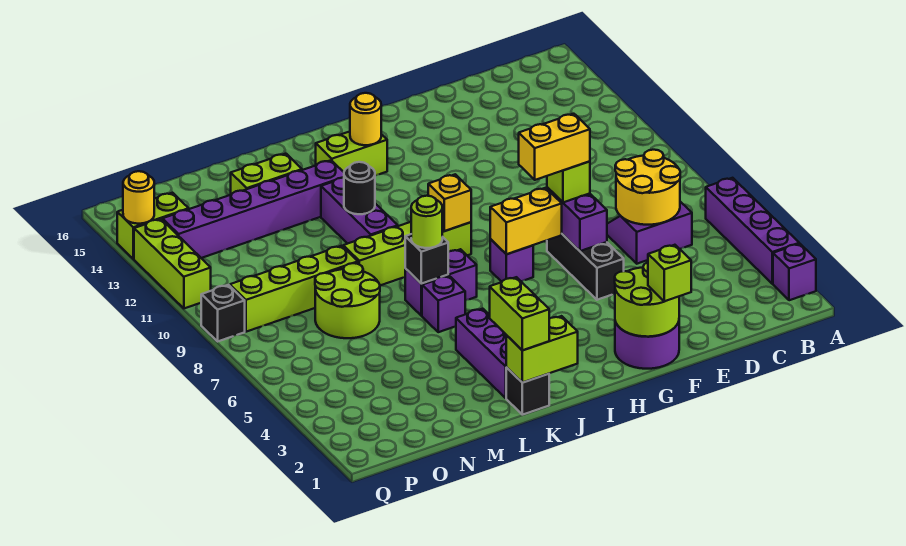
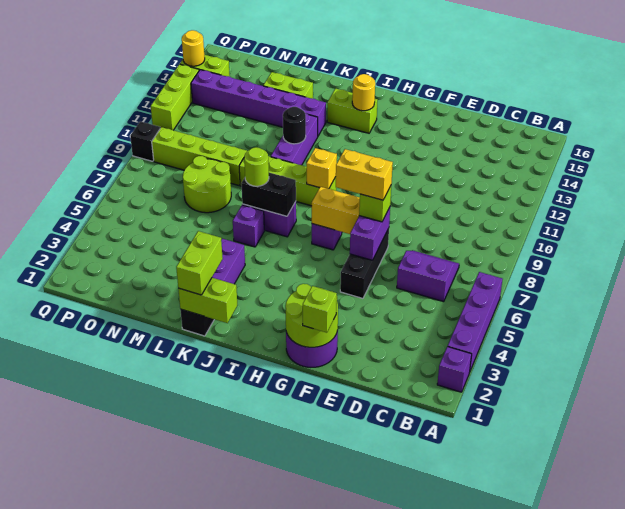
yellow round brick C6:D7 level 2 -> none
black brick K7 level 2 -> black brick J7:K7 level 2

